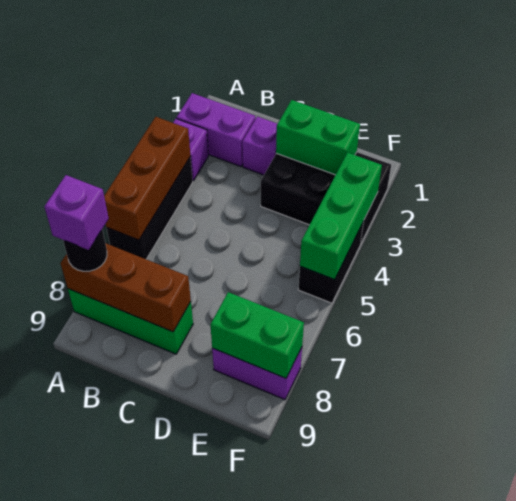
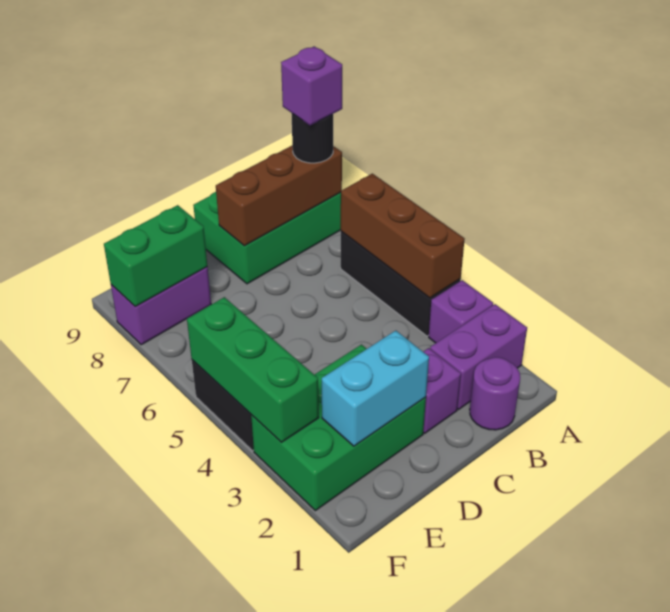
green brick A8:C8 level 1 -> green brick A8:C9 level 1
none -> purple round brick B1 level 1
black brick D2:F3 level 1 -> green brick D2:F3 level 1
green brick D2:E2 level 2 -> cyan brick D2:E2 level 2

